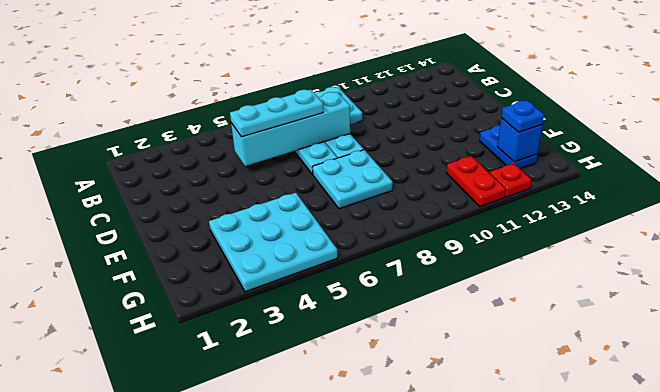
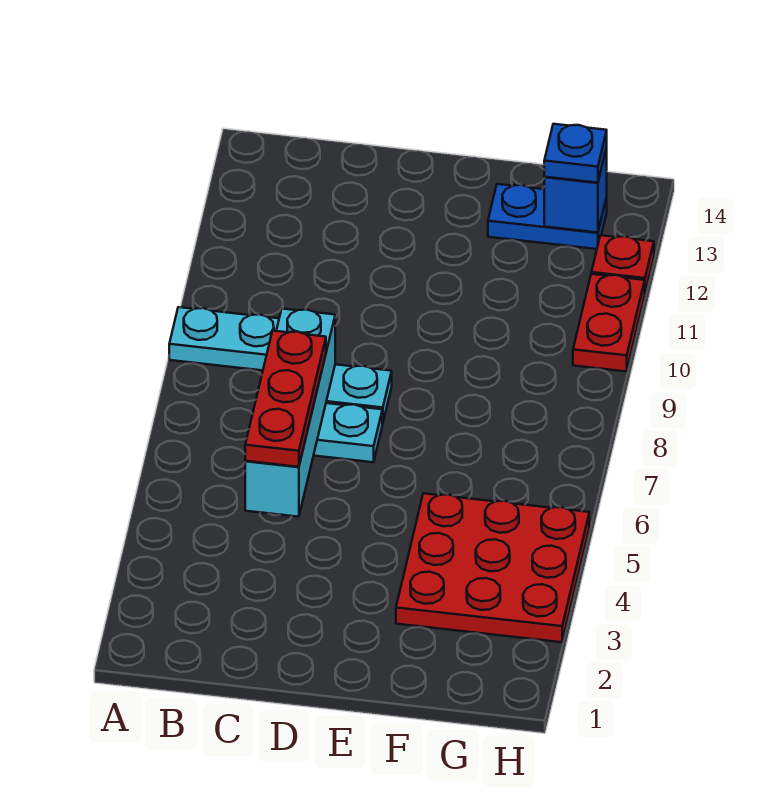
cyan plate C5:C7 level 3 -> red plate C5:C7 level 3
cyan plate E7:F8 level 1 -> none
cyan plate F3:H5 level 1 -> red plate F3:H5 level 1
red plate G11:H11 level 1 -> red plate H10:H11 level 1

